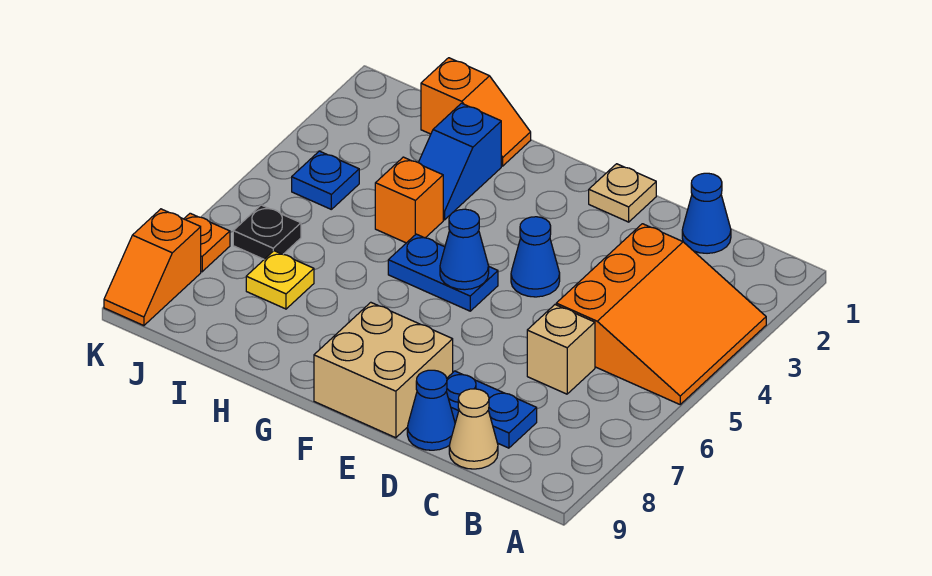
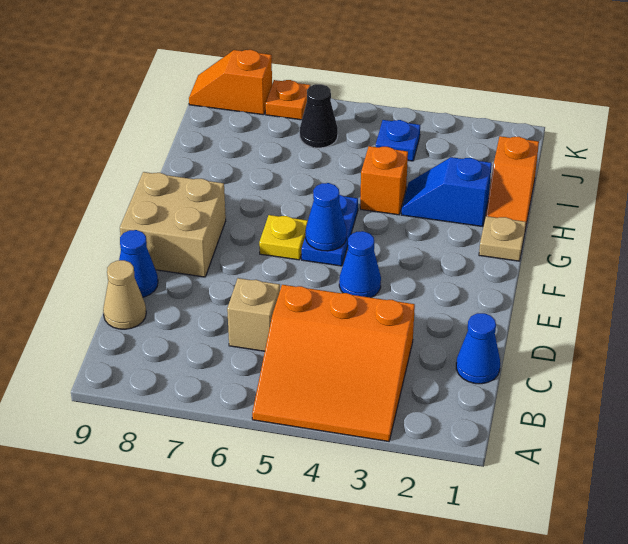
blue plate C8:D8 level 1 -> none
tan plate E1 level 1 -> tan plate G1 level 1
yellow plate I7 level 1 -> yellow plate F6 level 1
black plate J6 level 1 -> black cone J6 level 1

